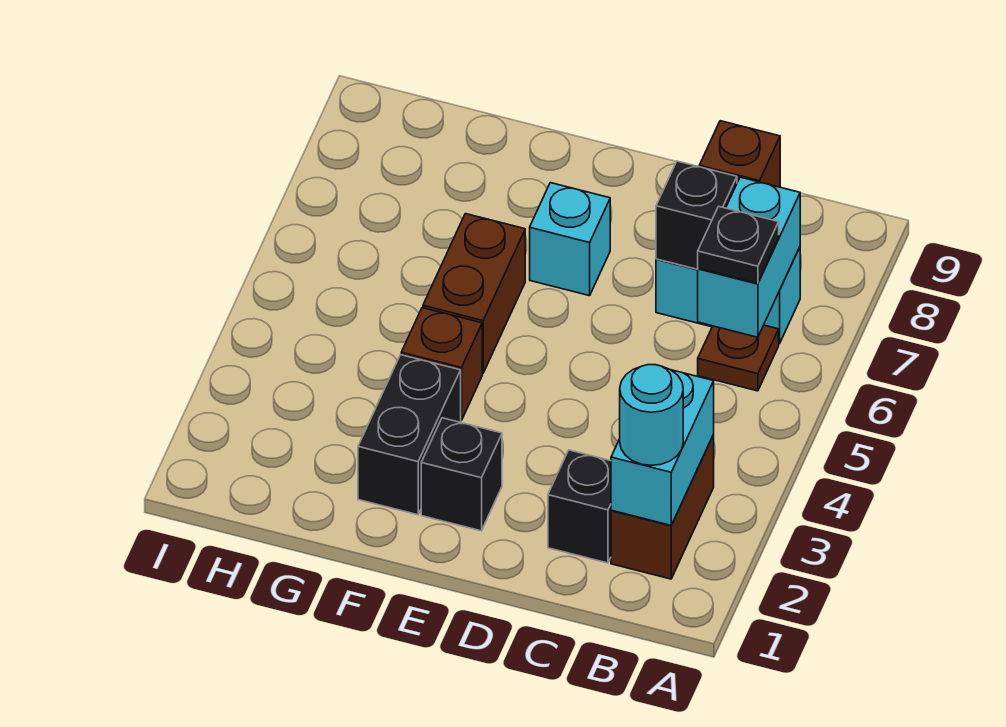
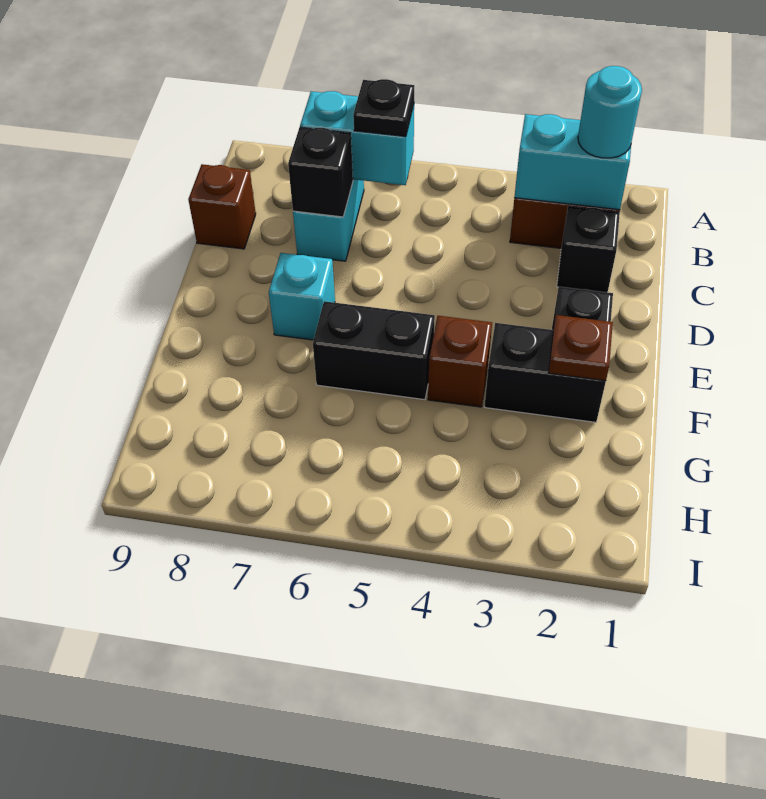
brown plate B6 level 1 -> brown plate F2 level 2
brown brick F5:F6 level 1 -> black brick F5:F6 level 1

